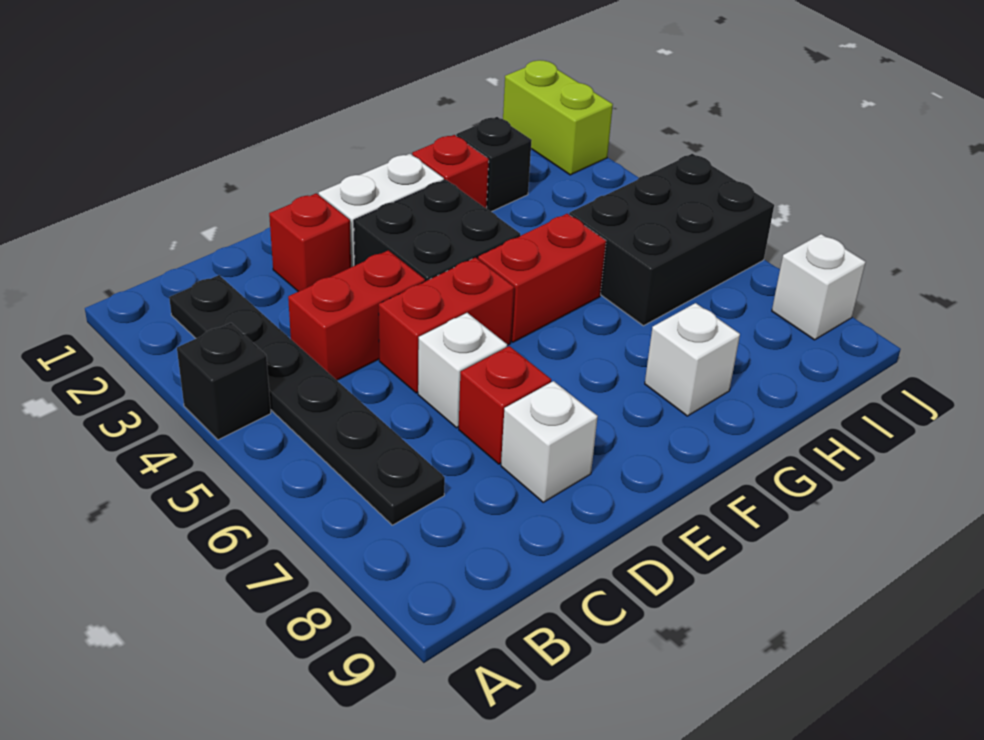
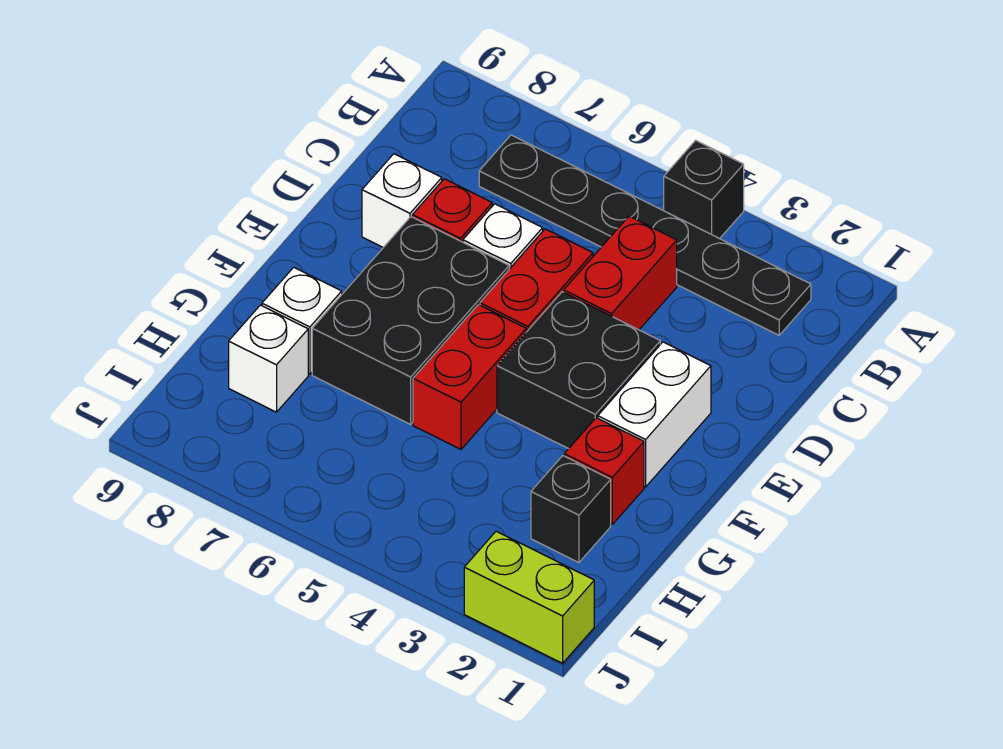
red brick D2 level 1 -> none
black brick H5:J6 level 1 -> black brick E6:G7 level 1
white brick J8 level 1 -> white brick H8 level 1

